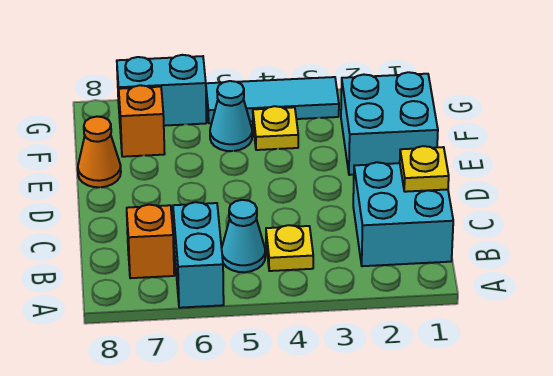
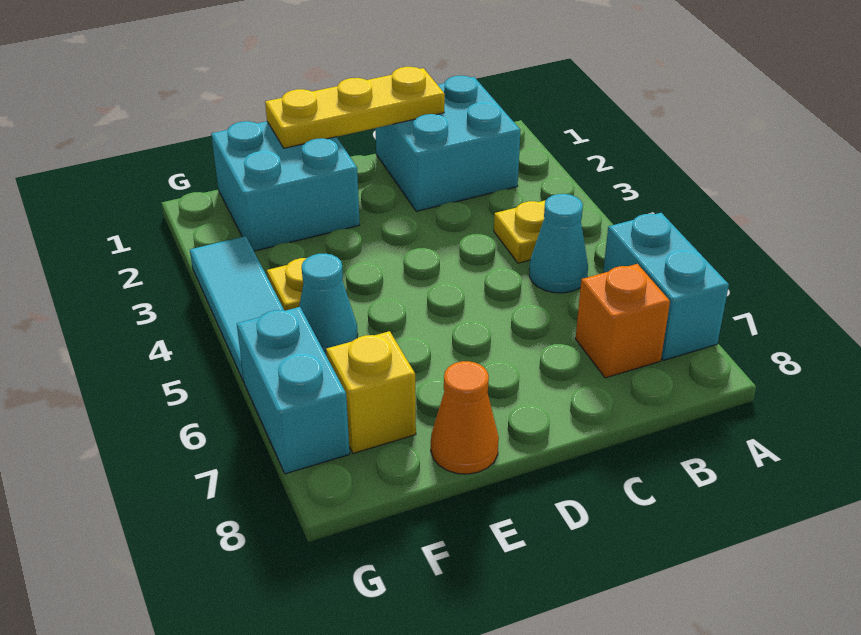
cyan brick A6:B6 level 1 -> cyan brick A6:A7 level 1
yellow plate C1 level 2 -> yellow plate C1:E1 level 2
orange brick F7 level 1 -> yellow brick F7 level 1

